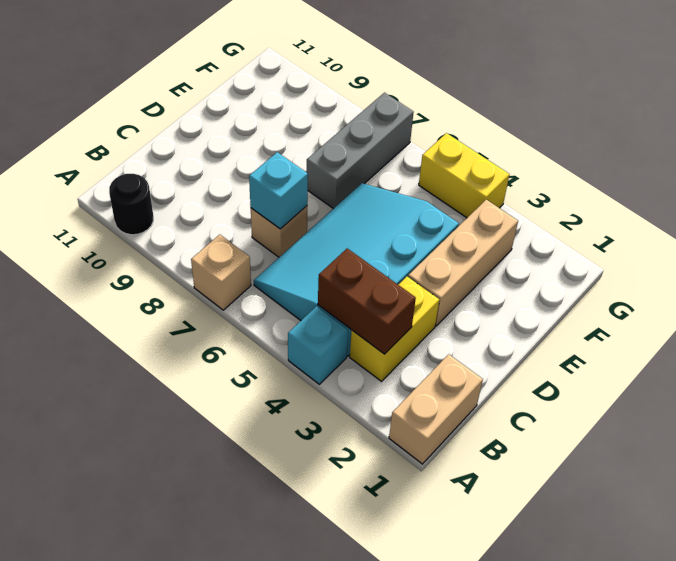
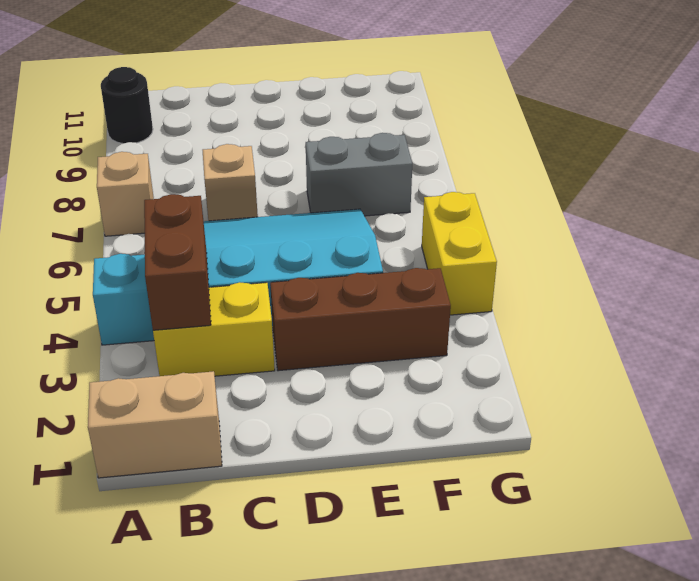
cyan brick C7 level 2 -> none
tan brick D3:F3 level 1 -> brown brick D3:F3 level 1
grey brick E7:G7 level 1 -> grey brick E7:F7 level 1

